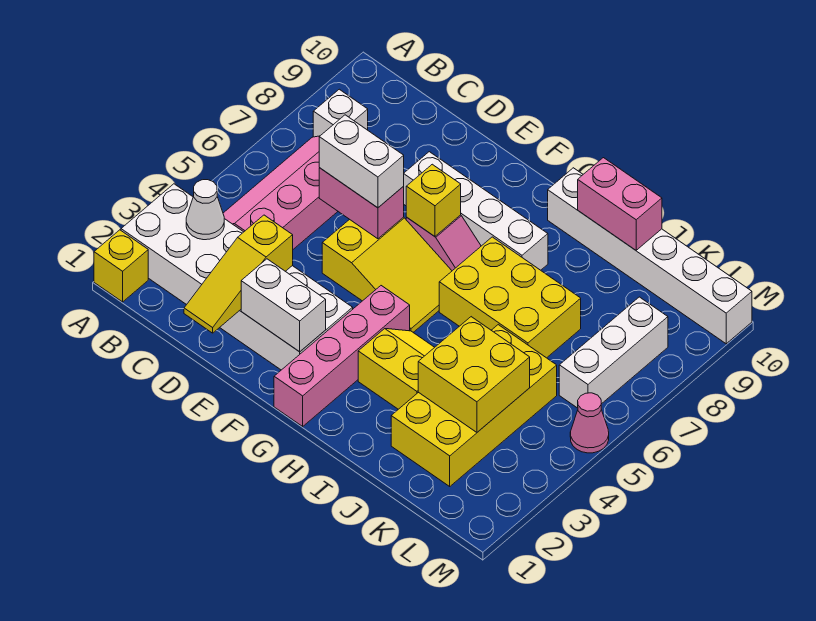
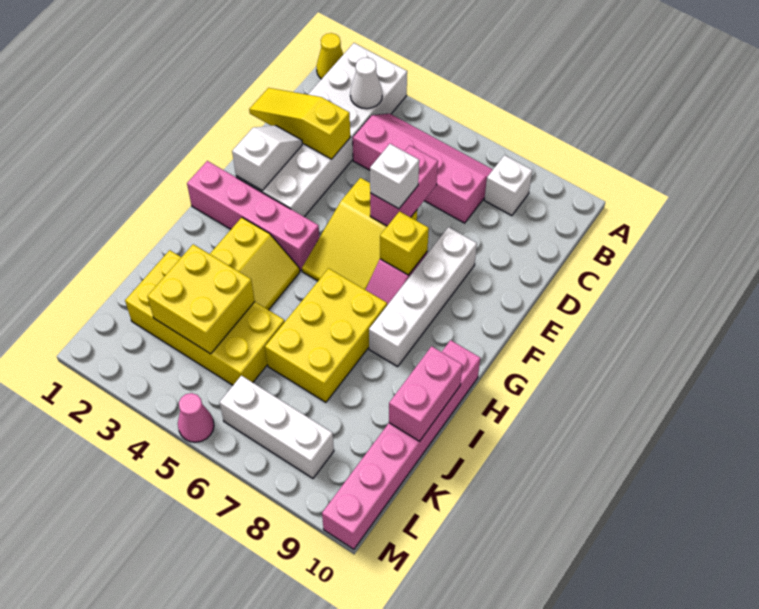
yellow brick A1 level 1 -> yellow cone A1 level 1
white brick D6:E6 level 3 -> white brick E6 level 3
white brick E2:F2 level 2 -> white slope E2:F2 level 2 top F
white brick H10:M10 level 1 -> pink brick H10:M10 level 1

